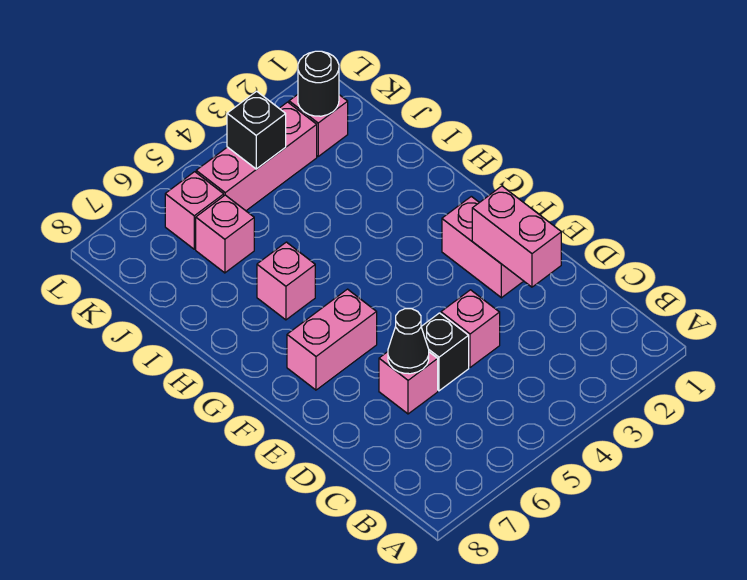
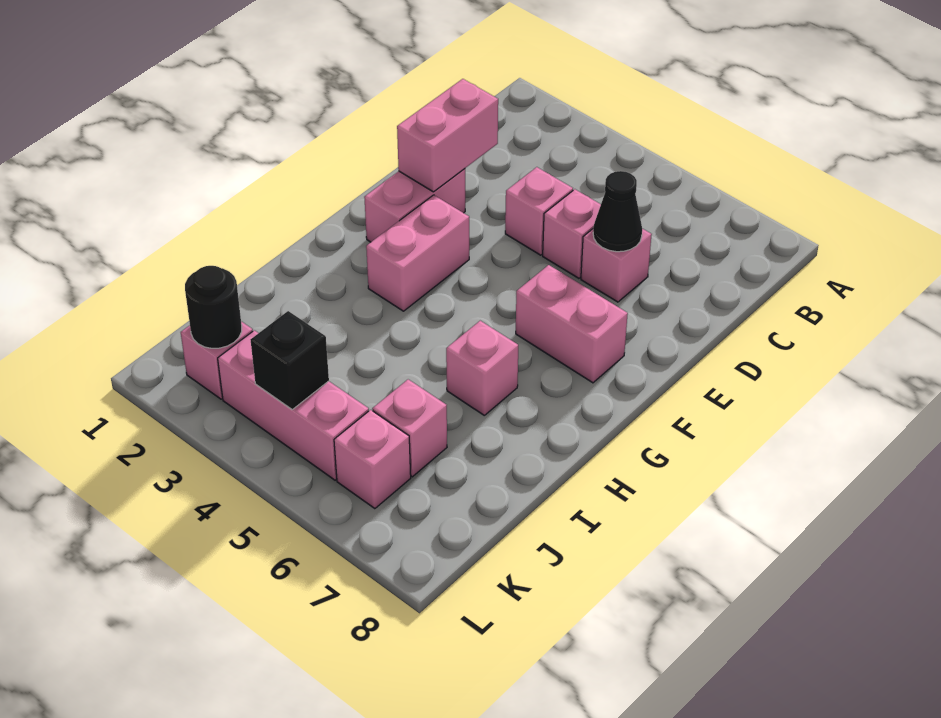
black brick D5 level 1 -> pink brick D5 level 1
none -> pink brick F3:G3 level 1

